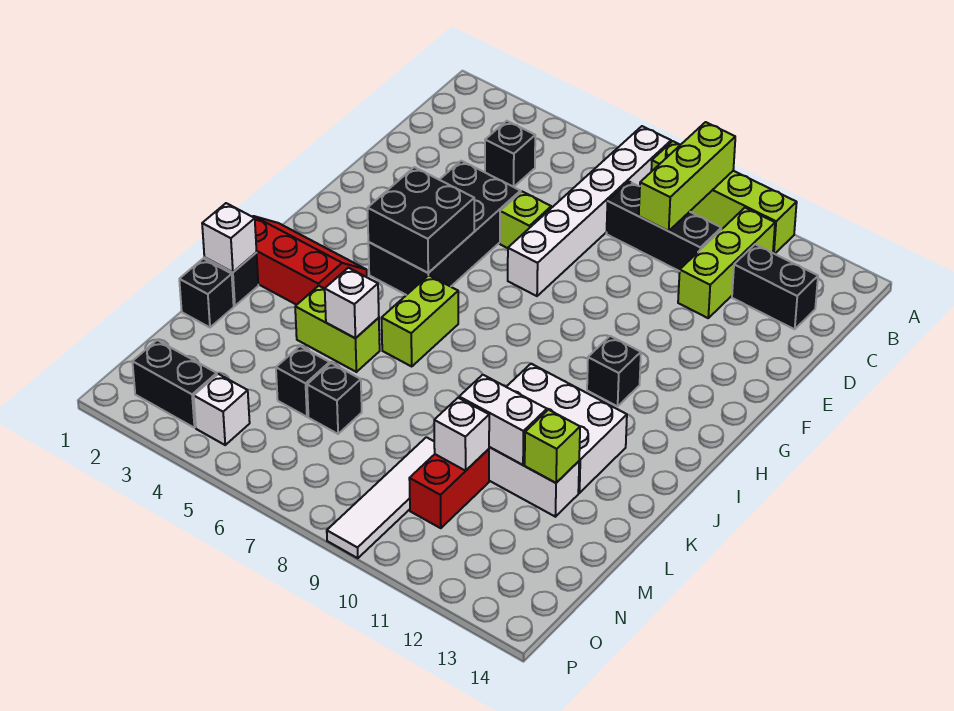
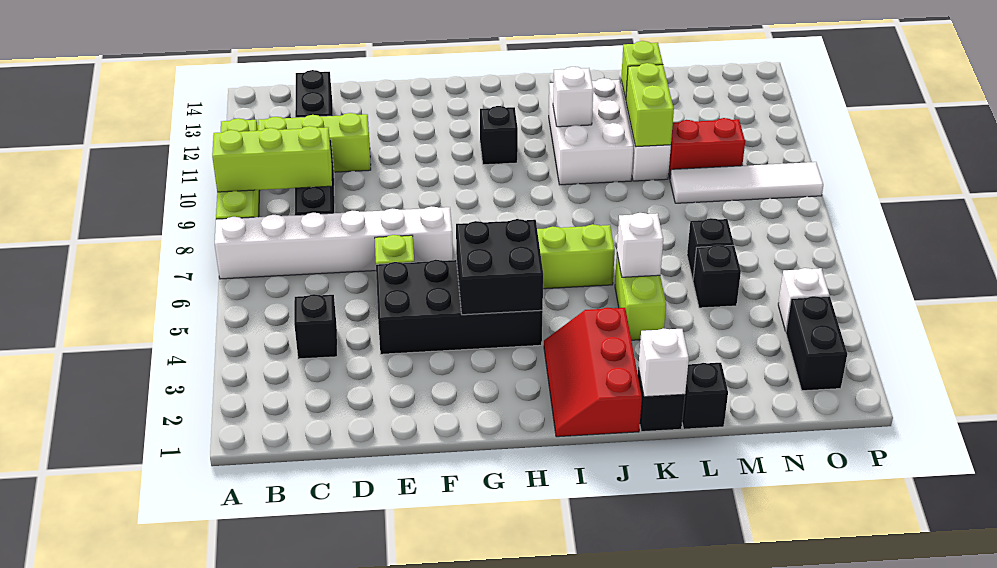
white brick L10:L11 level 2 -> lime brick L10:L11 level 2
white brick M10 level 2 -> white brick J11 level 2

